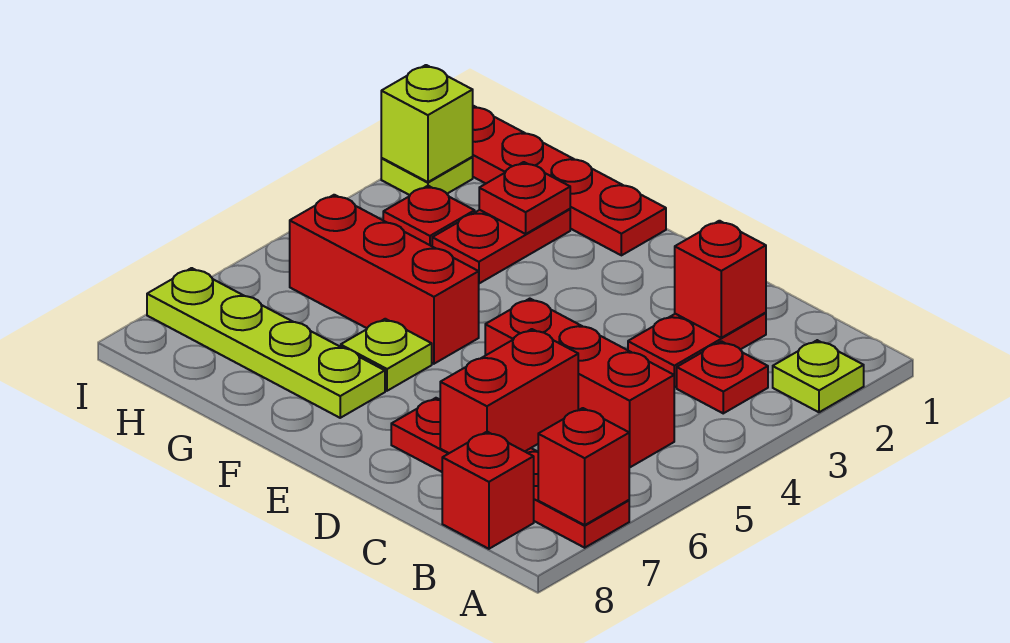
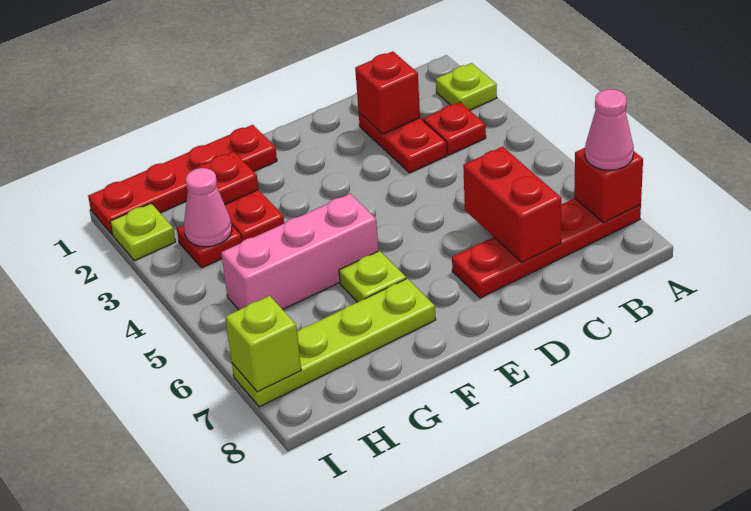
none -> pink cone A7 level 3
red brick B5:D5 level 1 -> none
red brick B8 level 1 -> none
red brick F5:H5 level 1 -> pink brick F5:H5 level 1
none -> pink cone H3 level 2
lime brick I2 level 2 -> lime brick I7 level 2

